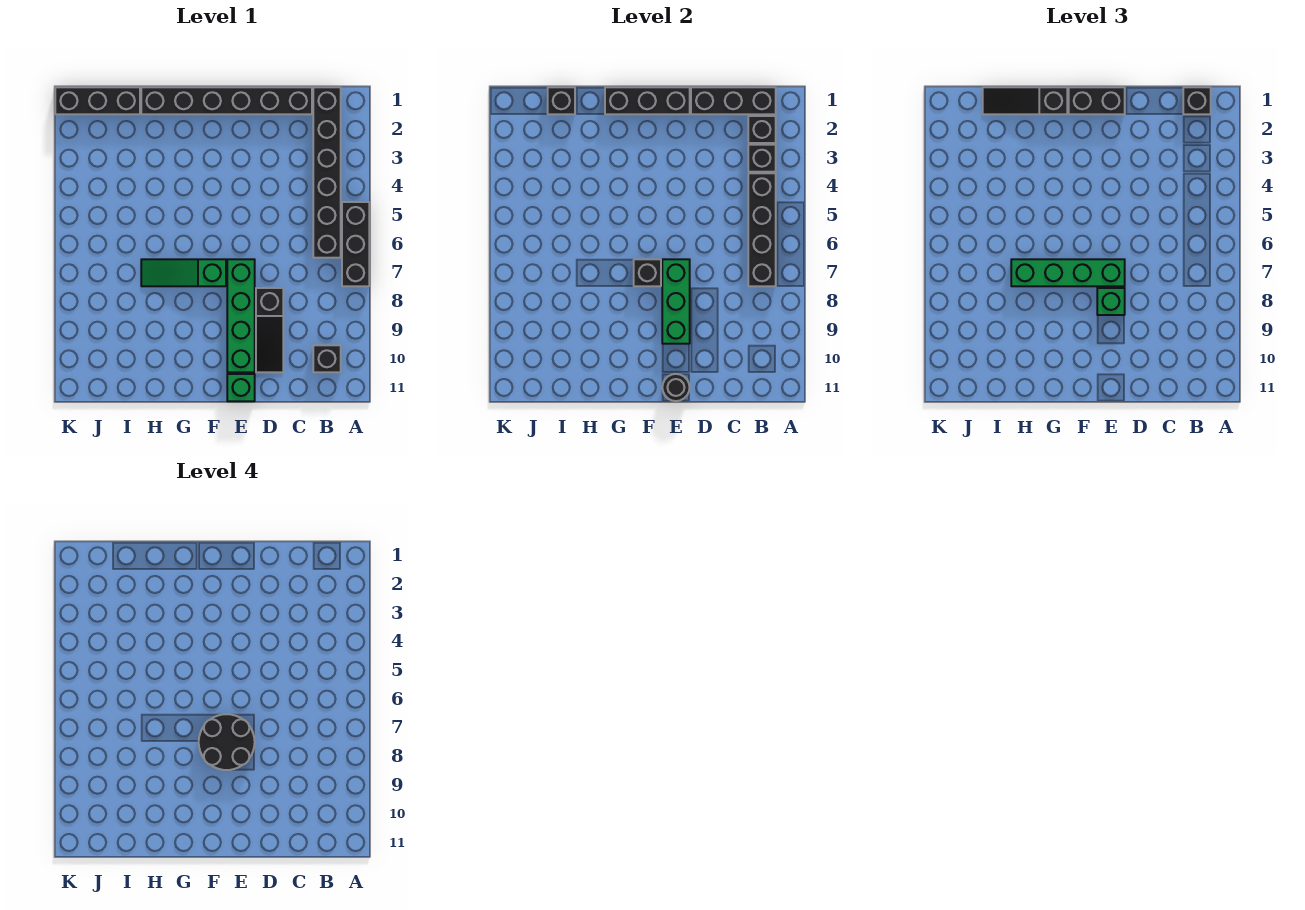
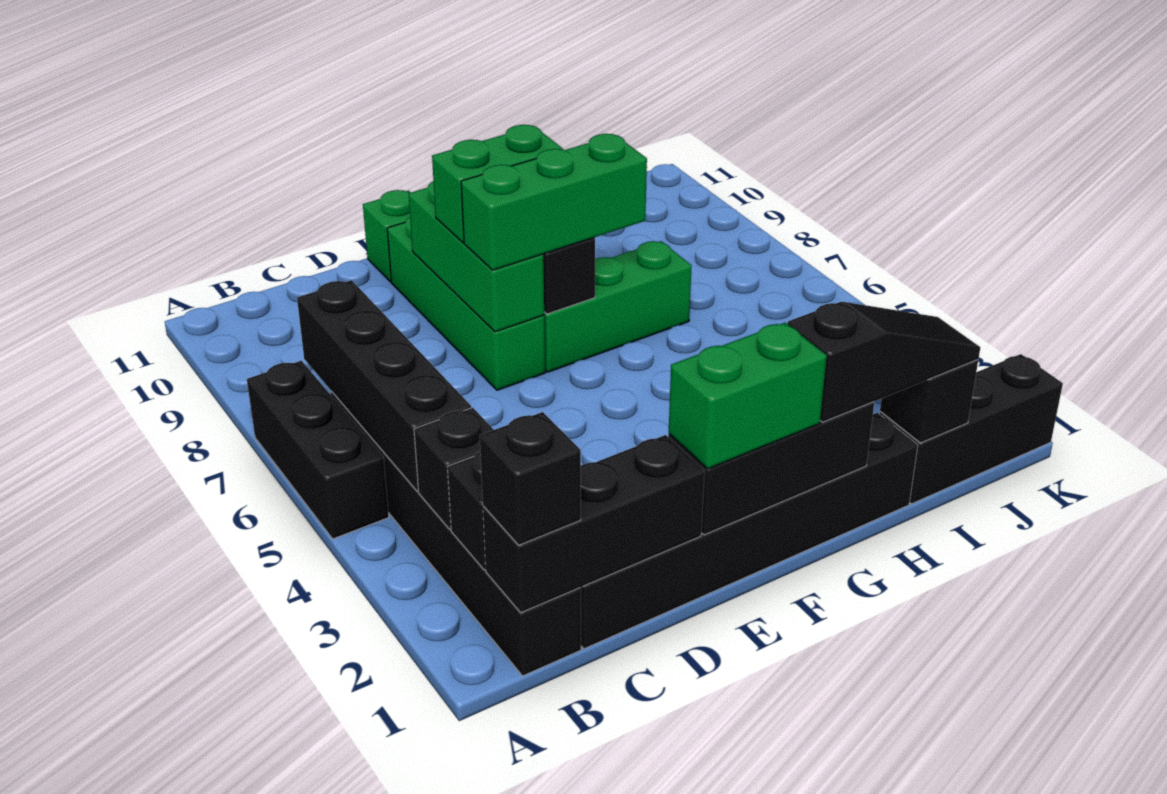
black brick B10 level 1 -> none
black slope D8:D10 level 1 top 8 -> none
black brick E1:F1 level 3 -> green brick E1:F1 level 3
green brick E7:H7 level 3 -> green brick E7:G7 level 3
black round brick E7:F8 level 4 -> none
green brick E8 level 3 -> green brick E8:F8 level 3
black round brick E11 level 2 -> none
green slope F7:H7 level 1 top F -> green brick F7:H7 level 1

